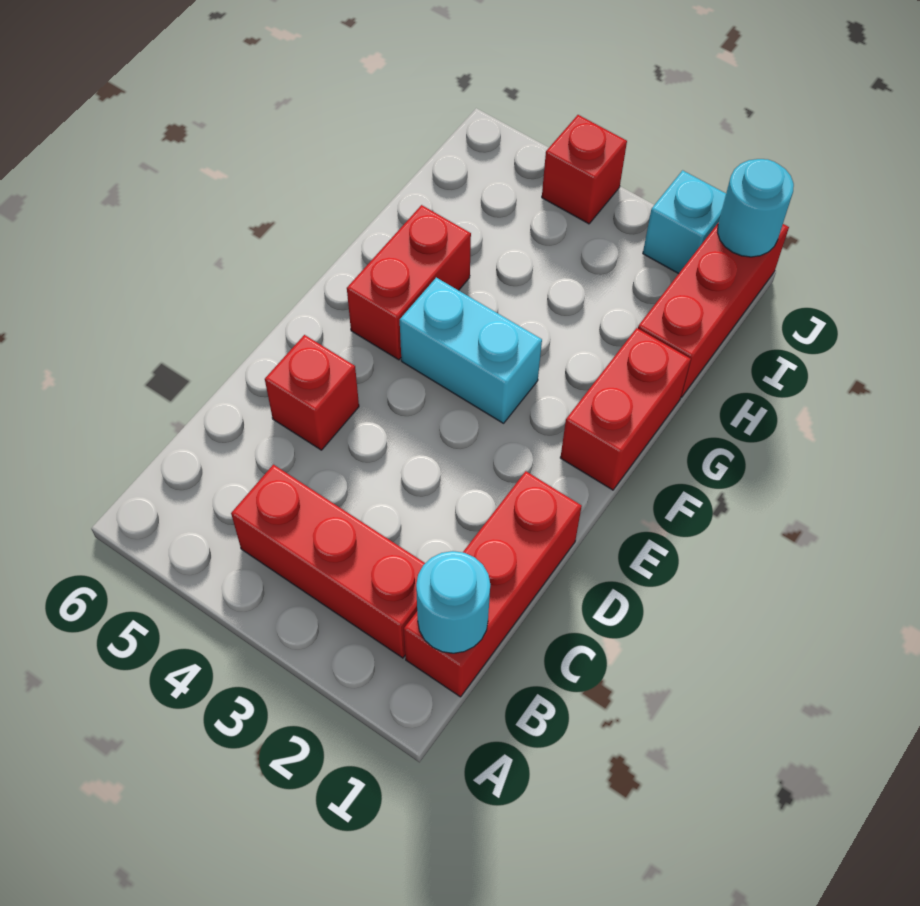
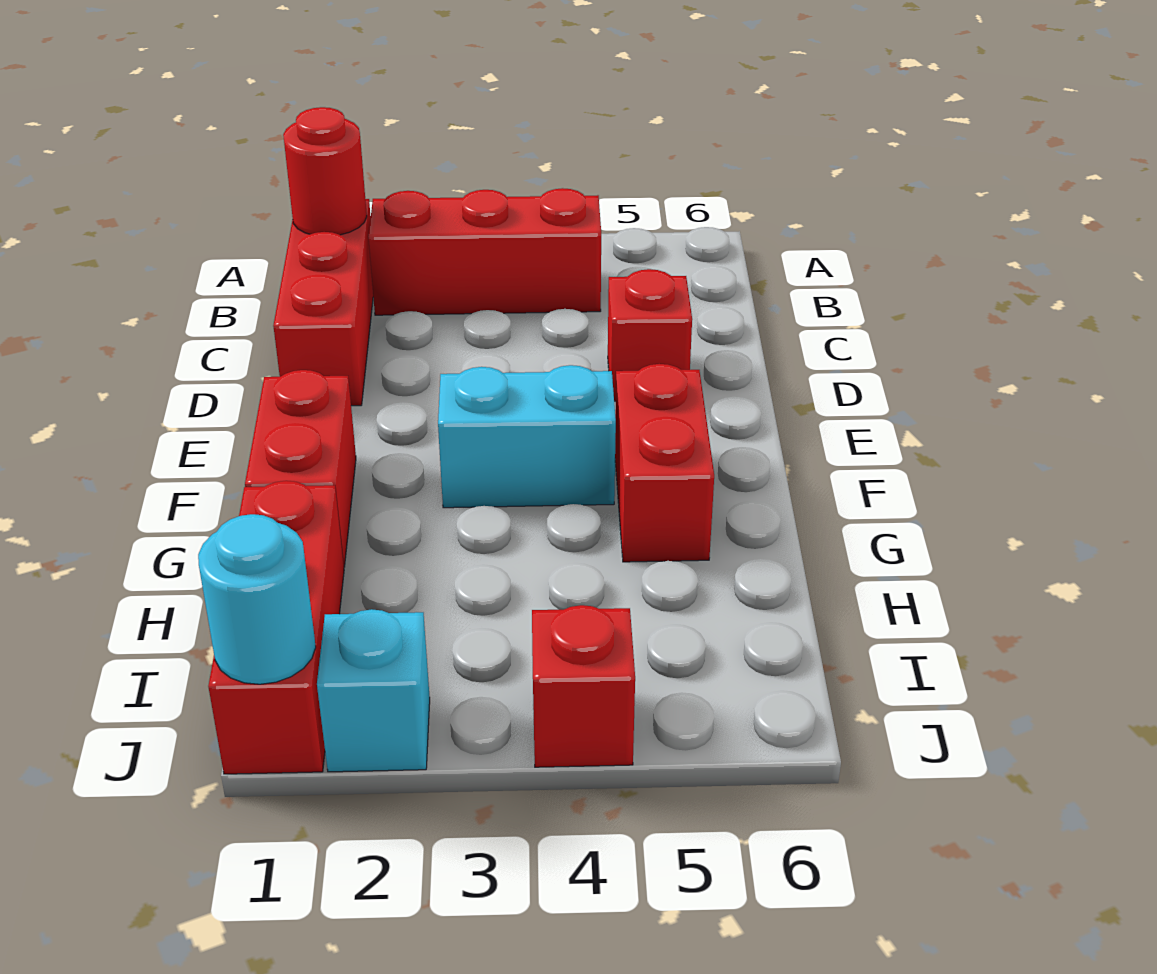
cyan round brick B1 level 2 -> red round brick B1 level 2

